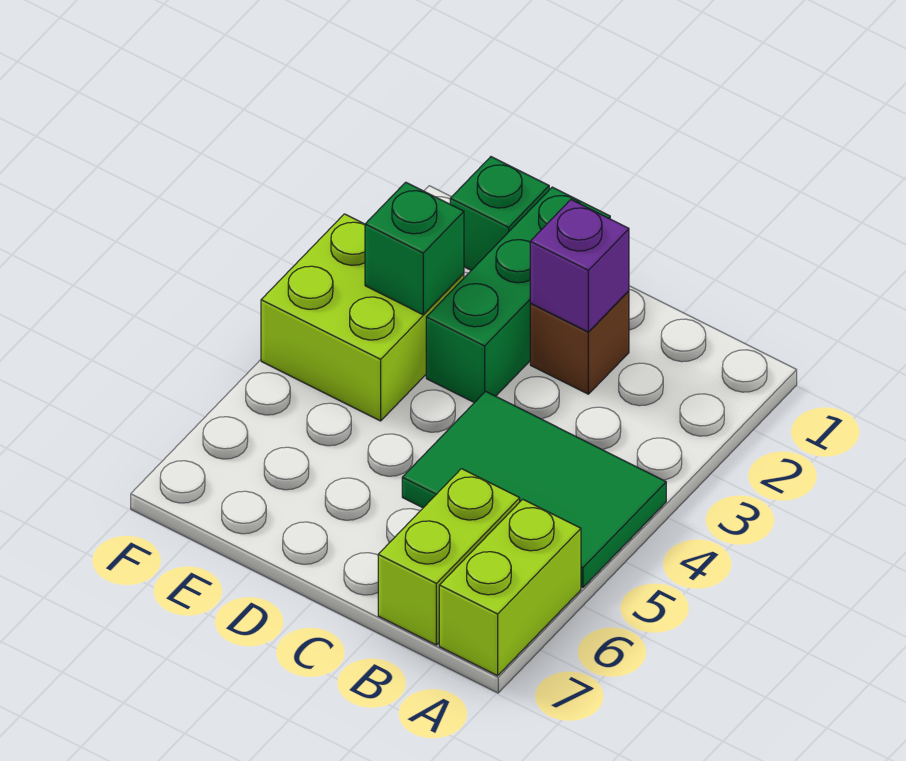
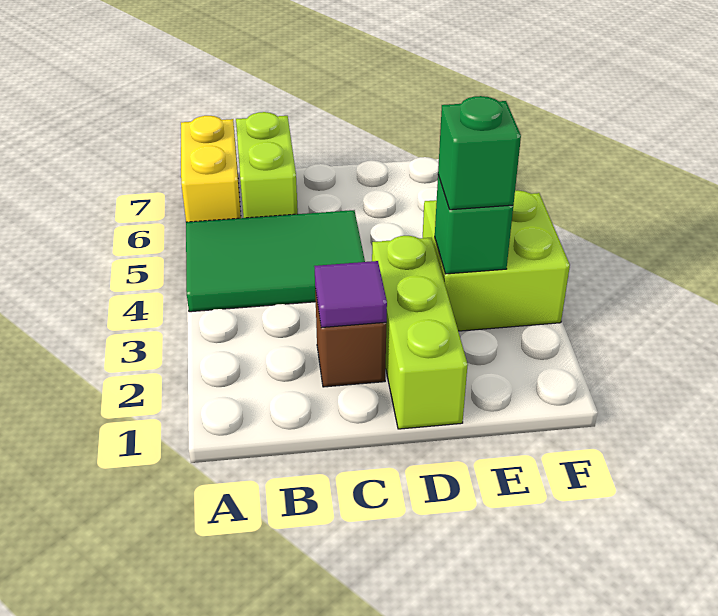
lime brick A6:A7 level 1 -> yellow brick A6:A7 level 1
purple brick C2 level 2 -> purple tile C2 level 2
green brick D1:D3 level 1 -> lime brick D1:D3 level 1
green brick E1 level 1 -> green brick E3 level 3

